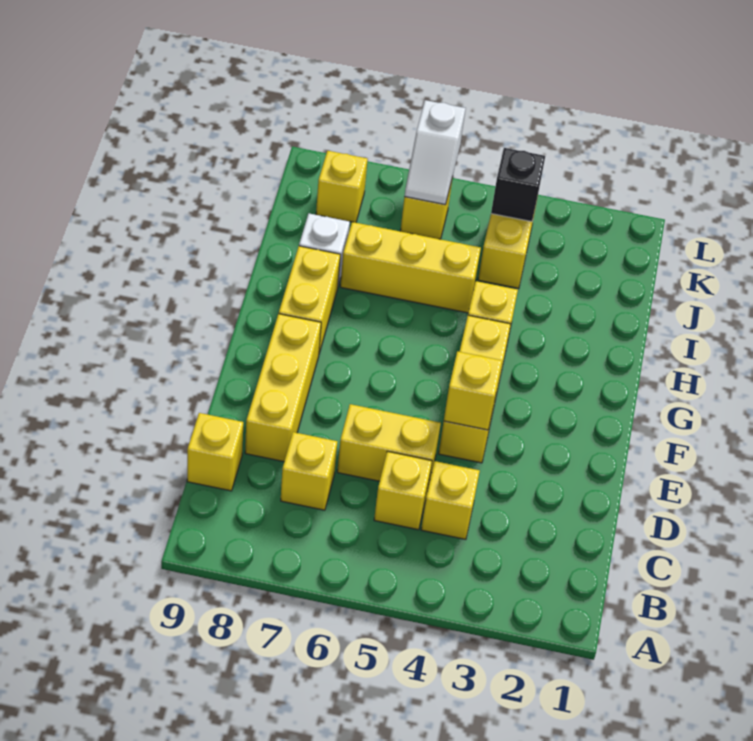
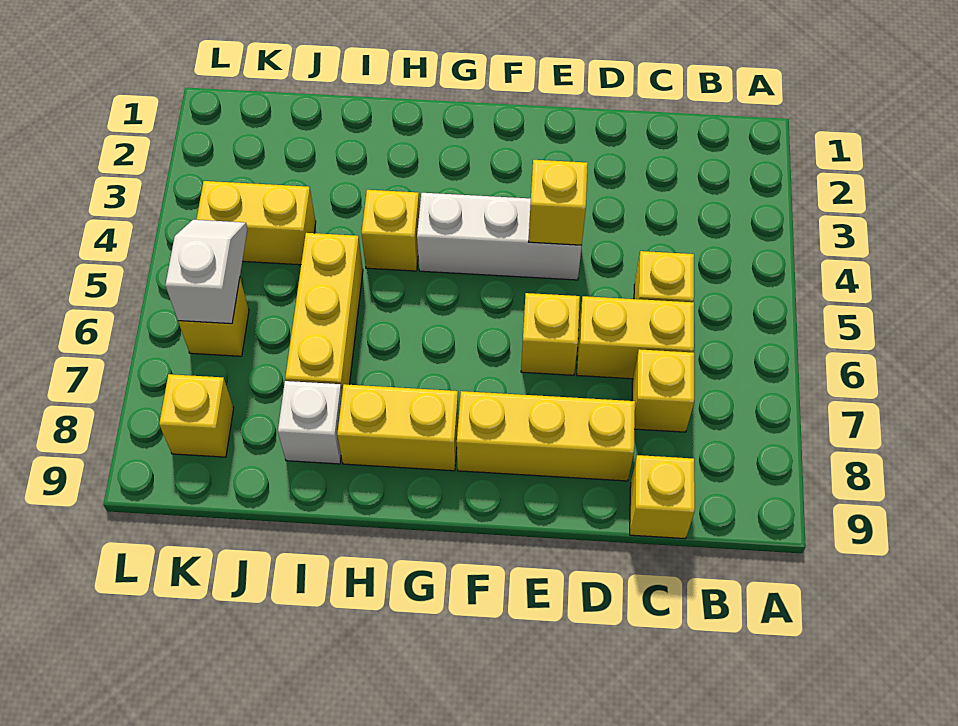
yellow brick C4 level 1 -> yellow brick E6 level 1
yellow brick D5:D6 level 1 -> yellow brick C6:D6 level 1
yellow brick E4:G4 level 1 -> white brick E4:G4 level 1
black brick K4 level 2 -> none
white slope K6:L6 level 2 top L -> white slope K5:K6 level 2 top 6

